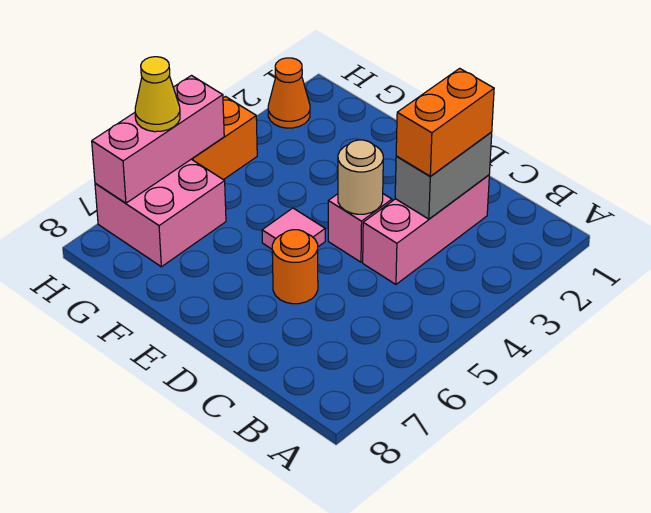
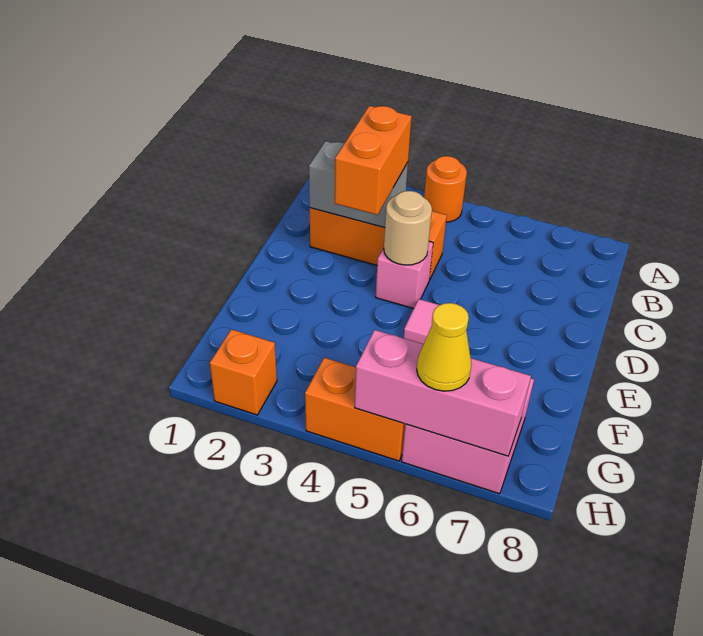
pink brick C2:C4 level 1 -> orange brick C2:C4 level 1
orange brick C2:C3 level 3 -> orange brick C3:D3 level 3
orange round brick D6 level 1 -> orange round brick A4 level 1
orange cone H2 level 1 -> orange brick H2 level 1

